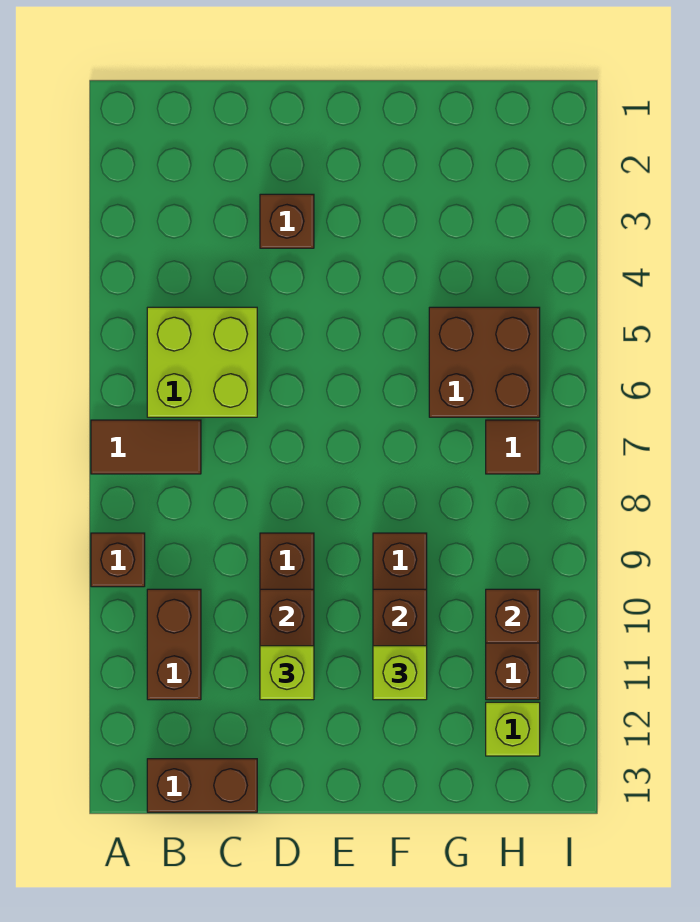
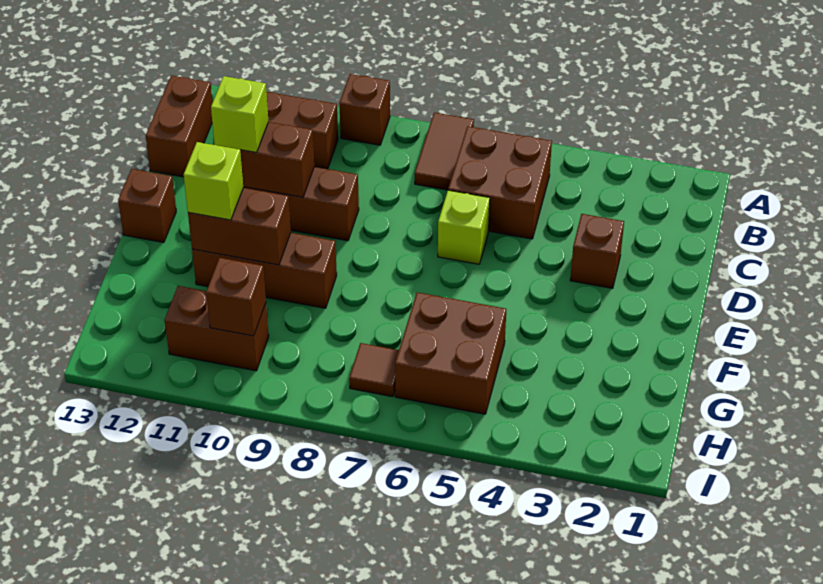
lime brick B5:C6 level 1 -> brown brick B5:C6 level 1
none -> brown brick E13 level 1
lime brick H12 level 1 -> lime brick D6 level 1

